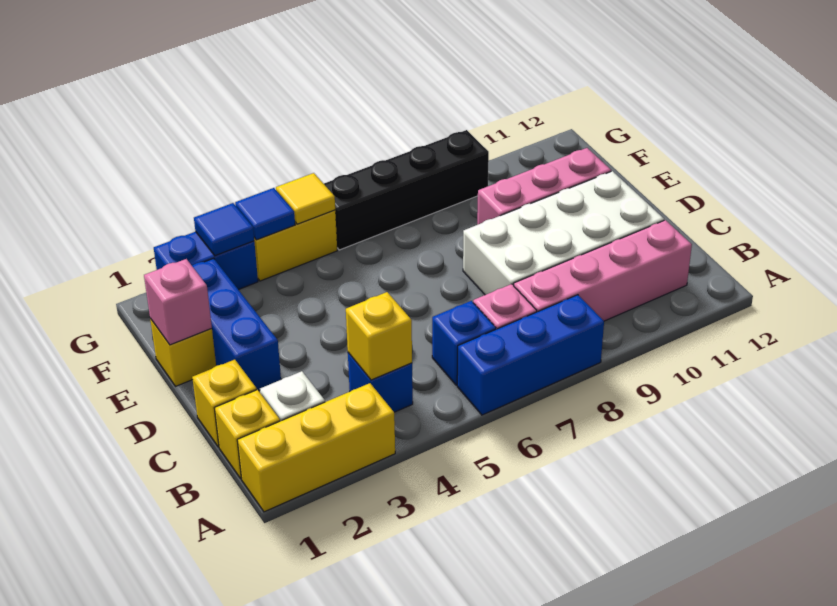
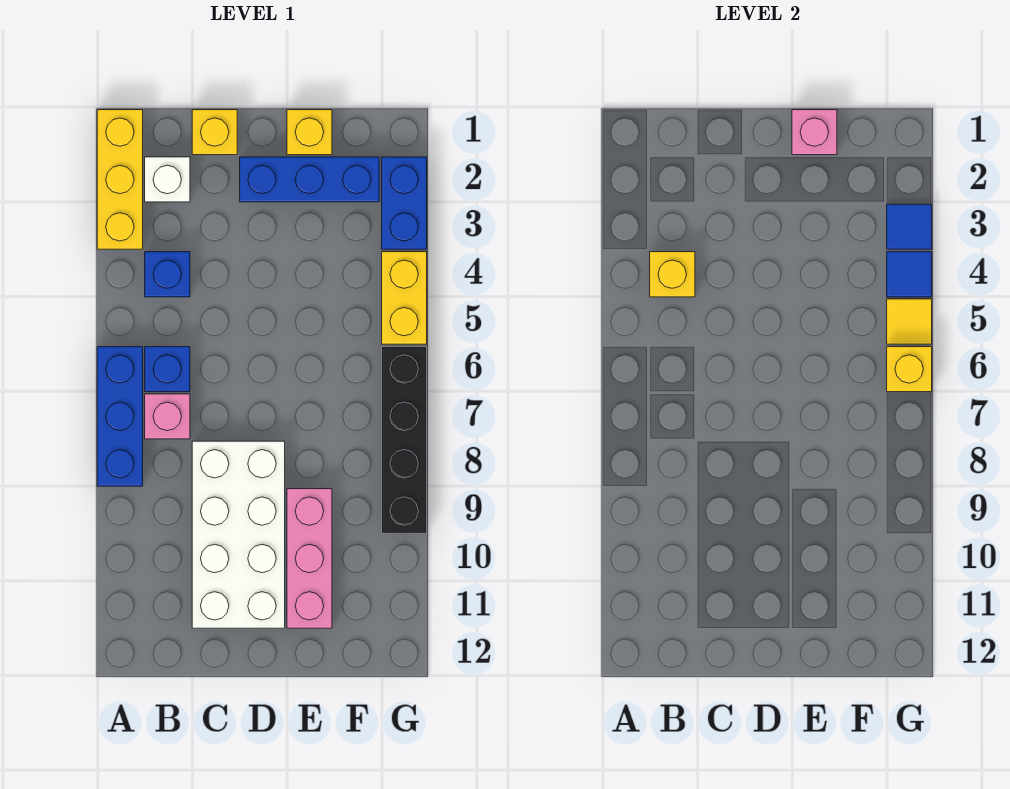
yellow brick B1 level 1 -> yellow brick G6 level 2
pink brick B8:B11 level 1 -> none

